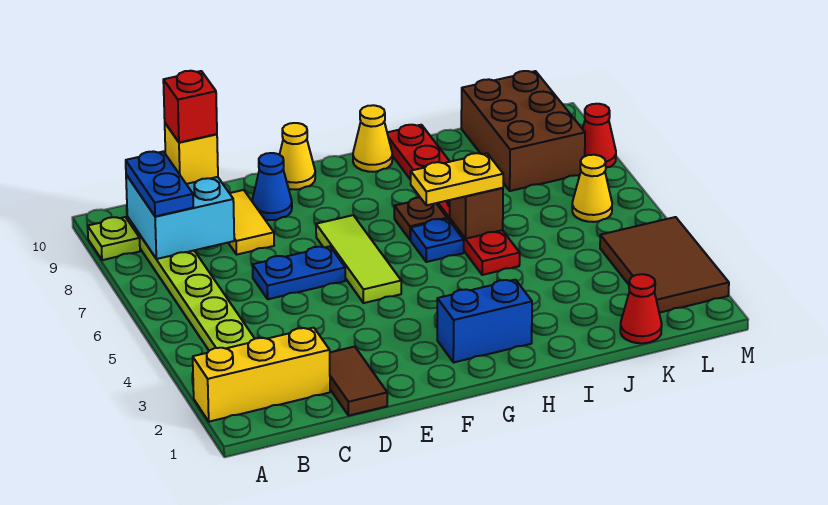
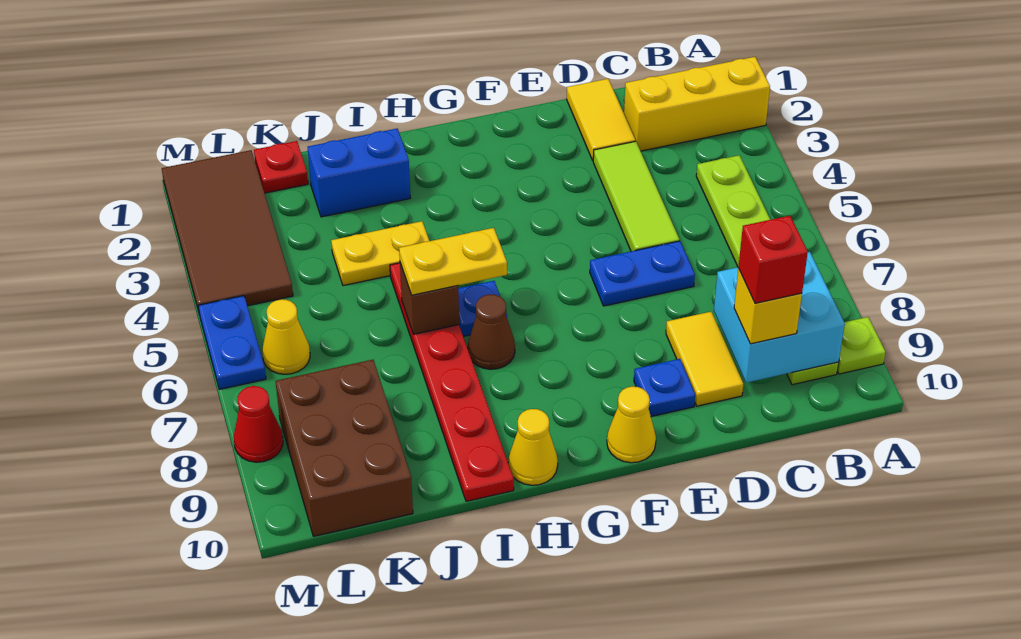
blue plate B8:B9 level 3 -> blue plate M5:M6 level 1
brown tile D1:D2 level 1 -> yellow tile D1:D2 level 1
blue cone E9 level 1 -> blue plate E9 level 1
lime tile F5:F7 level 1 -> lime tile D3:D5 level 1
blue brick G2:H2 level 1 -> blue brick I2:J2 level 1
brown plate H7 level 1 -> brown cone H7 level 1
none -> yellow plate I4:J4 level 1
red cone K1 level 1 -> red plate K1 level 1
brown tile L2:M4 level 1 -> brown tile L1:M4 level 1

